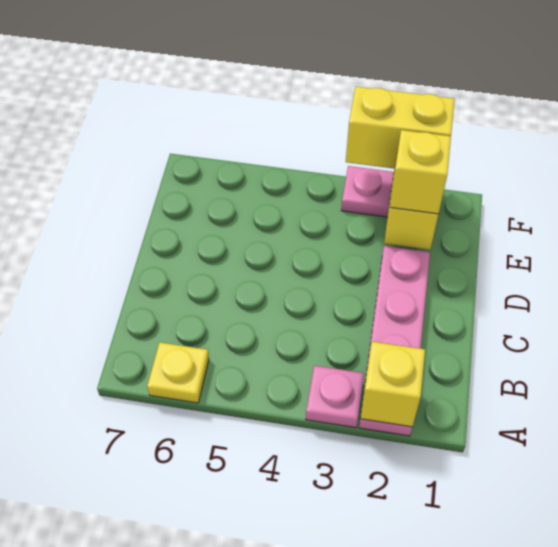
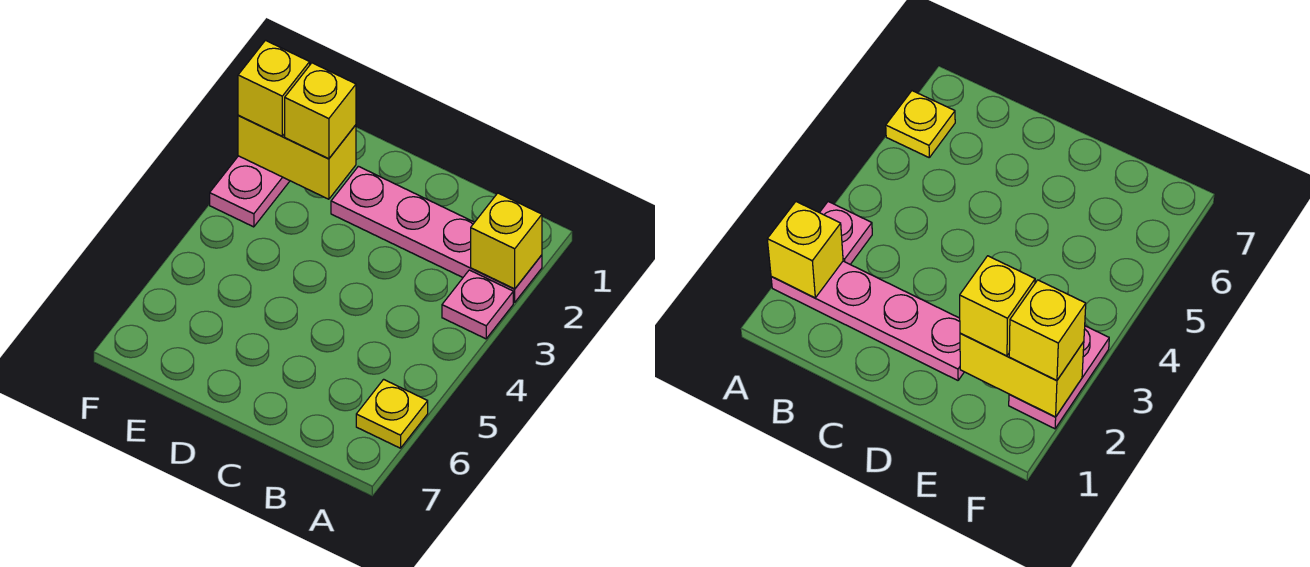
yellow brick F2:F3 level 3 -> yellow brick F2 level 3

